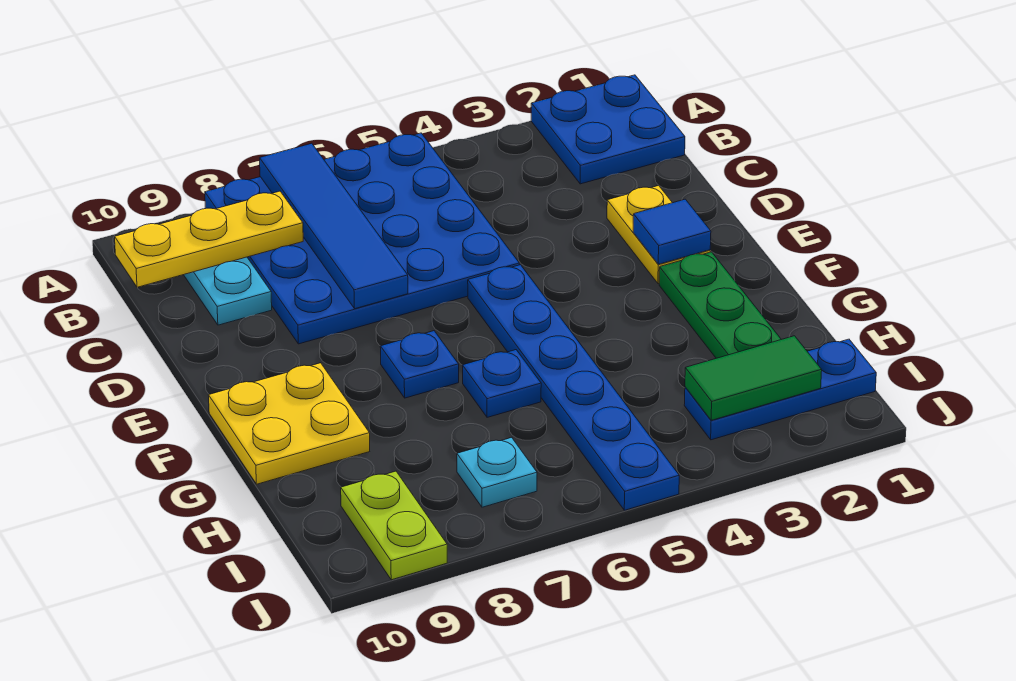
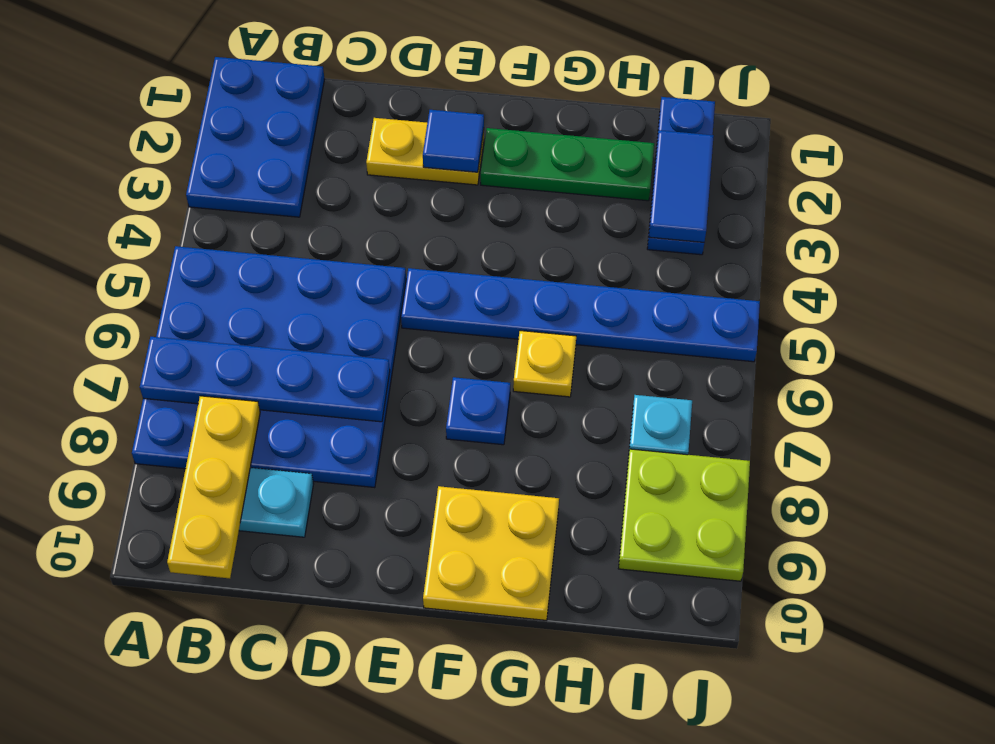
blue plate A1:B2 level 1 -> blue plate A1:B3 level 1
blue tile A7:D7 level 2 -> blue plate A7:D7 level 2
blue plate G6 level 1 -> yellow plate G6 level 1
green tile I2:I3 level 2 -> blue tile I2:I3 level 2
lime plate I9:J9 level 1 -> lime plate I8:J9 level 1

